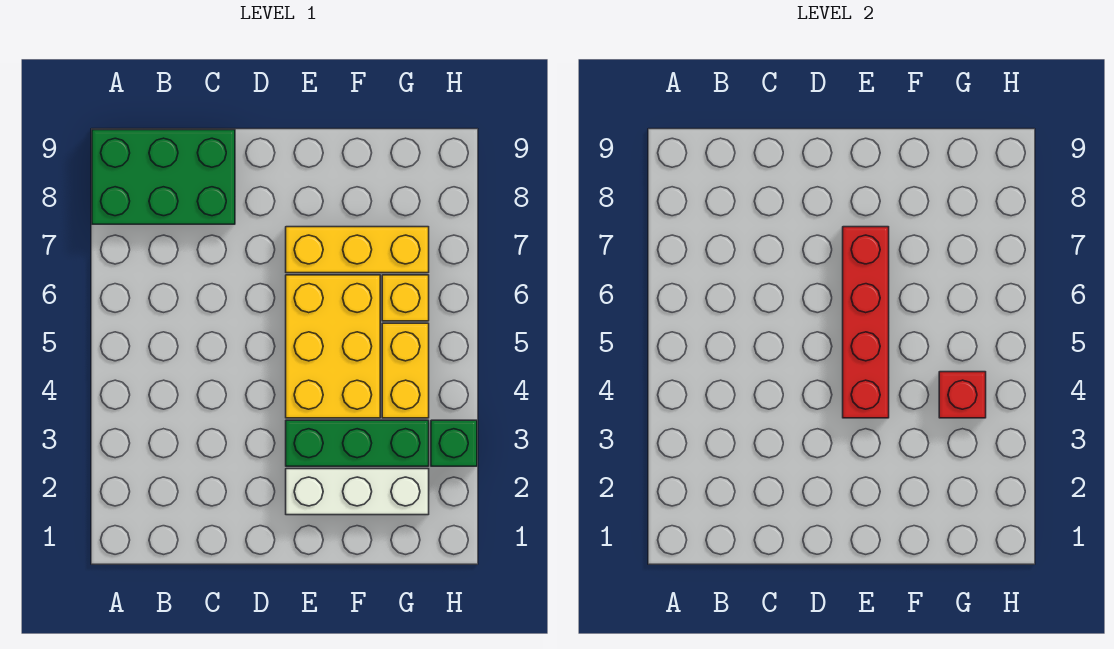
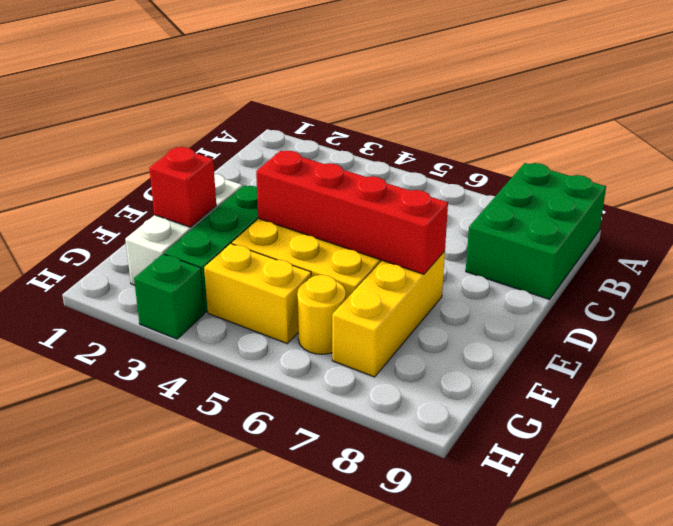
red brick G4 level 2 -> red brick F2 level 2
yellow brick G6 level 1 -> yellow round brick G6 level 1

